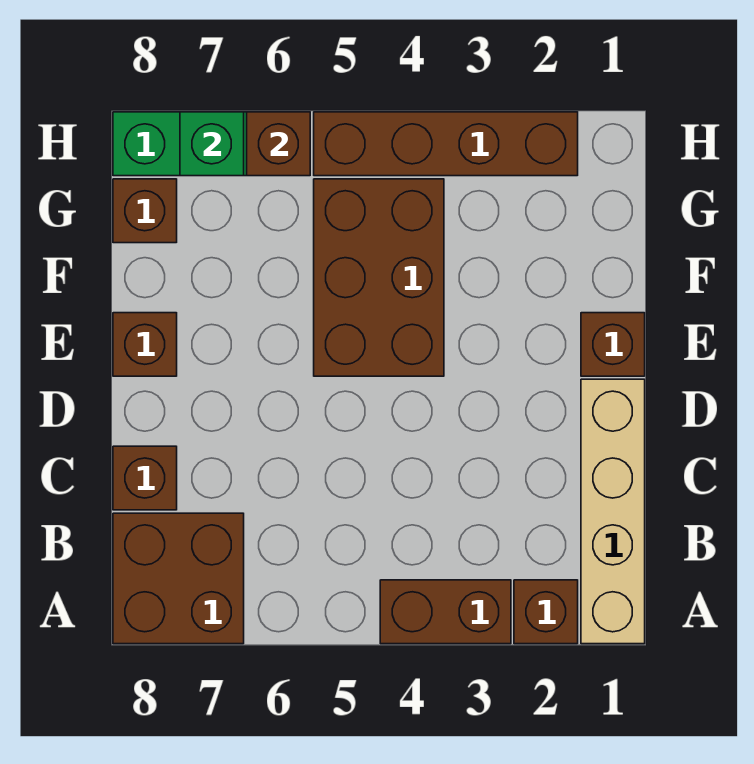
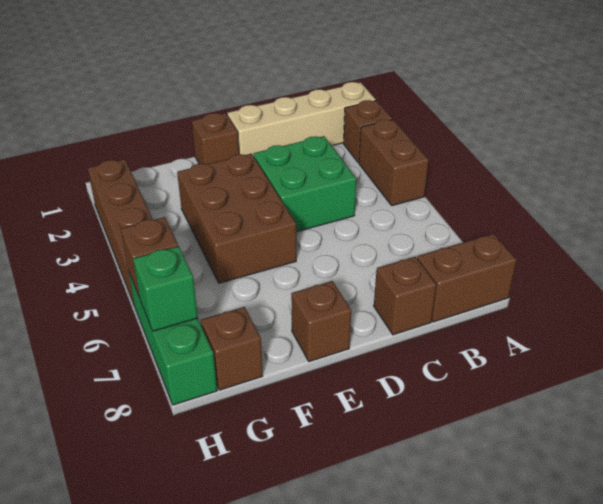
brown brick A7:B8 level 1 -> brown brick A8:B8 level 1
none -> green brick C3:D4 level 1
brown brick E4:G5 level 1 -> brown brick E3:F5 level 1

